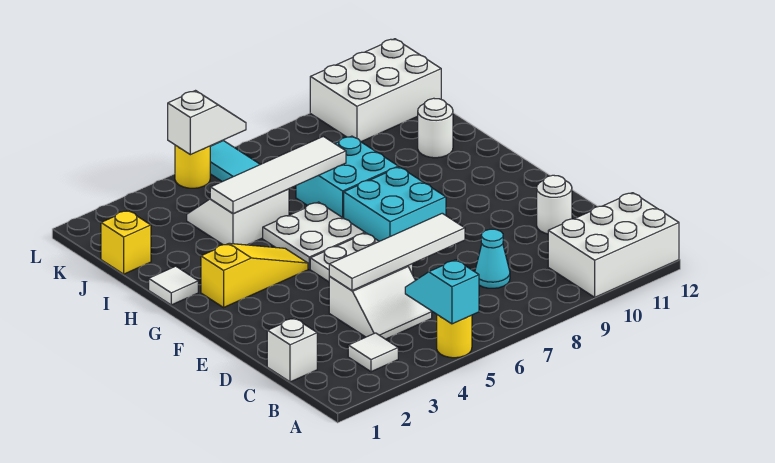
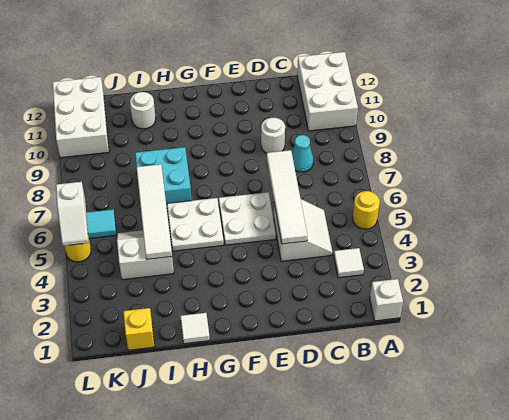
cyan slope A5:B5 level 2 top A -> none
white brick C1 level 1 -> white brick A1 level 1
white round brick D11 level 1 -> white round brick D9 level 1
cyan brick F7:G8 level 1 -> none
yellow slope G2:G4 level 1 top 2 -> none
white slope I4:J5 level 1 top I -> white slope I4:J5 level 1 top 4
white slope L5:L6 level 2 top 5 -> white slope L5:L6 level 2 top 6

